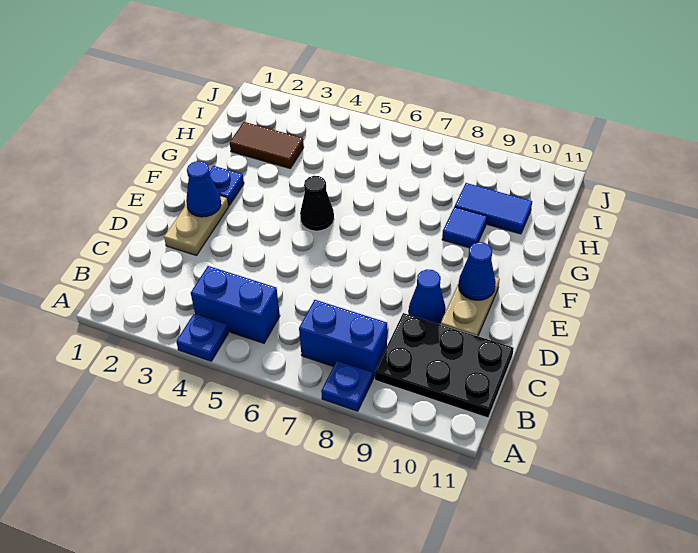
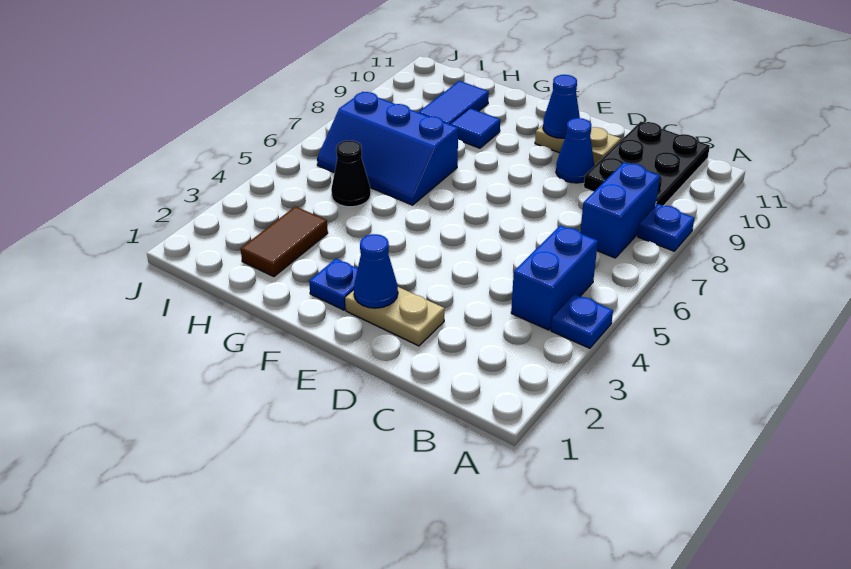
black cone F5 level 1 -> black cone H5 level 1
none -> blue slope G6:I7 level 1 top 7

